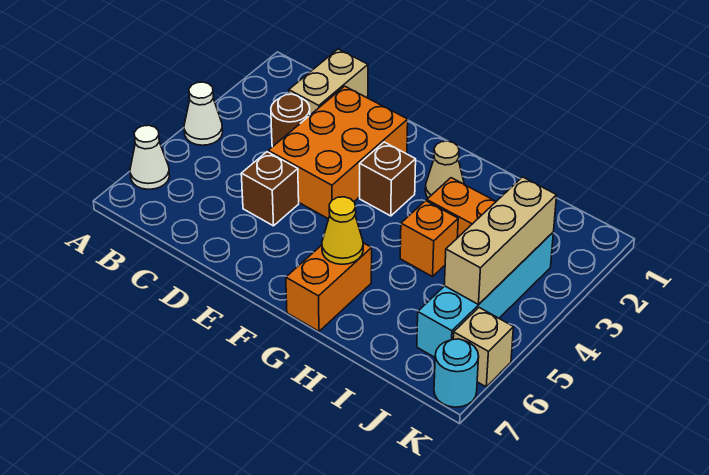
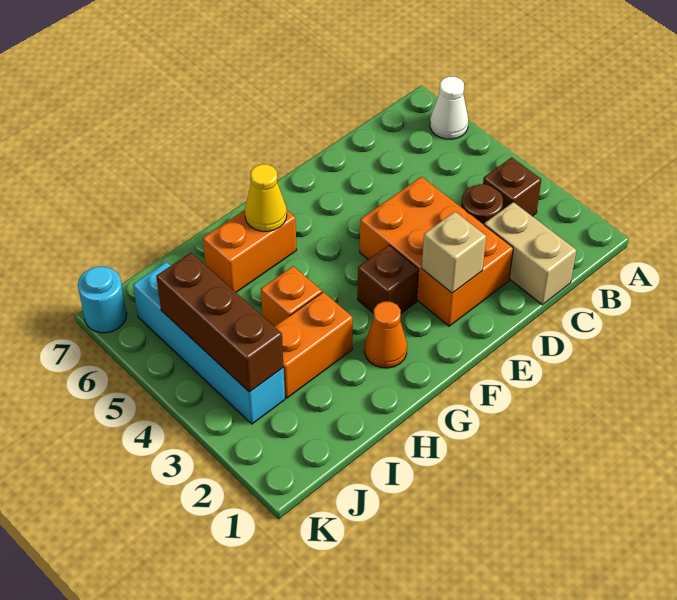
white cone A4 level 1 -> none
brown brick D5 level 1 -> brown brick B3 level 1
tan cone G2 level 1 -> orange cone G2 level 1
orange brick G6:G7 level 1 -> orange brick G6:H6 level 1
tan brick J3:J5 level 2 -> brown brick J3:J5 level 2
tan brick K6 level 1 -> tan brick E2 level 2

